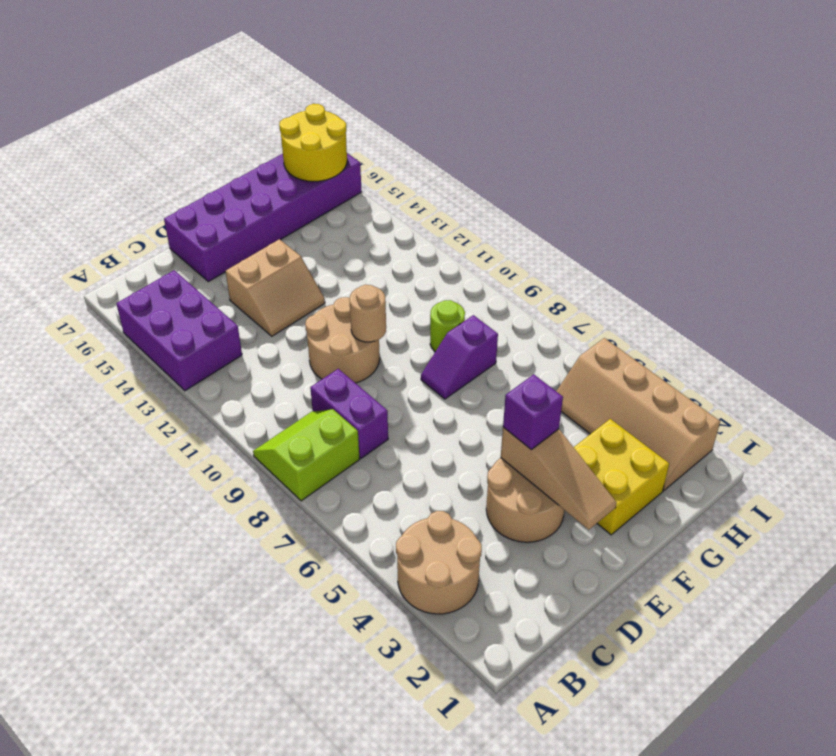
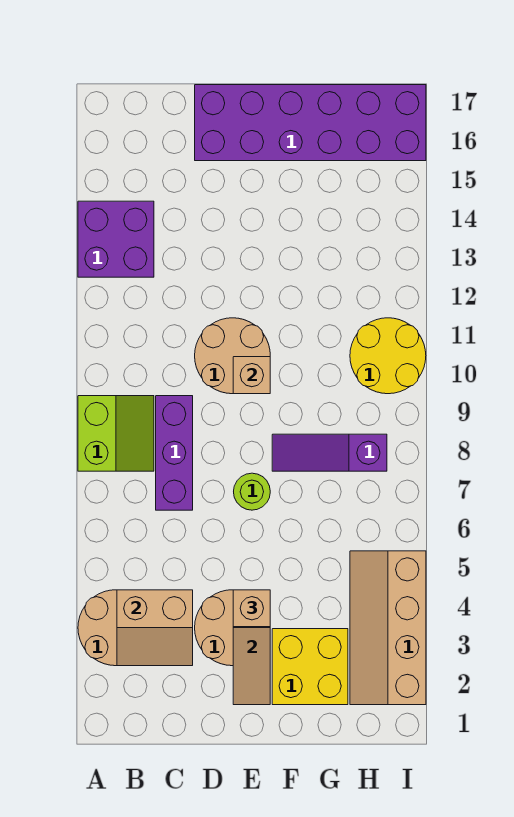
lime slope A8:B9 level 1 top 8 -> lime slope A8:B9 level 1 top A
purple brick A13:B15 level 1 -> purple brick A13:B14 level 1
purple brick C8:C9 level 1 -> purple brick C7:C9 level 1
tan slope D13:E14 level 1 top 14 -> tan slope B3:C4 level 2 top 4
purple brick E4 level 3 -> tan brick E4 level 3
tan round brick E10 level 2 -> tan brick E10 level 2
purple slope F8:G8 level 1 top G -> purple slope F8:H8 level 1 top H
lime round brick G9 level 1 -> lime round brick E7 level 1
yellow round brick H16:I17 level 2 -> yellow round brick H10:I11 level 1

